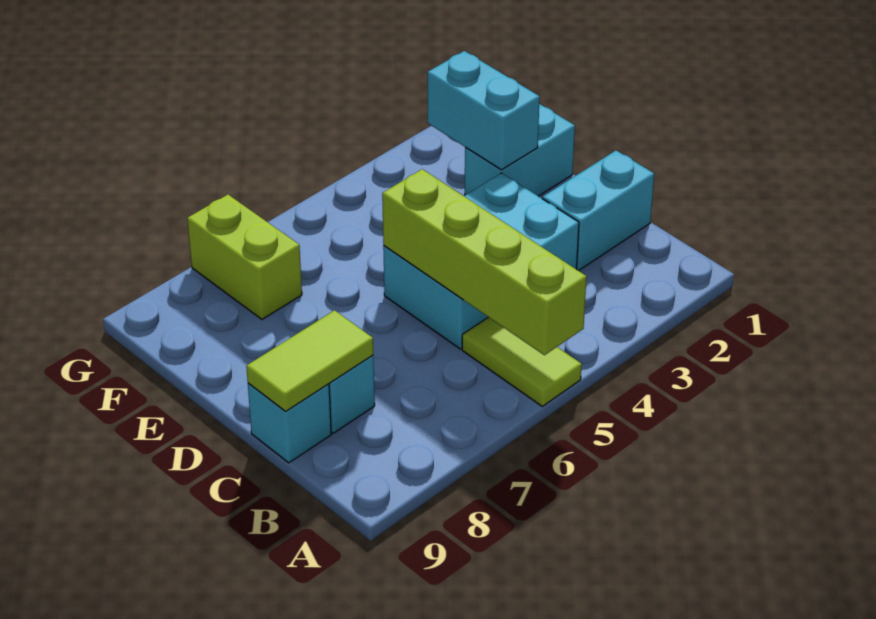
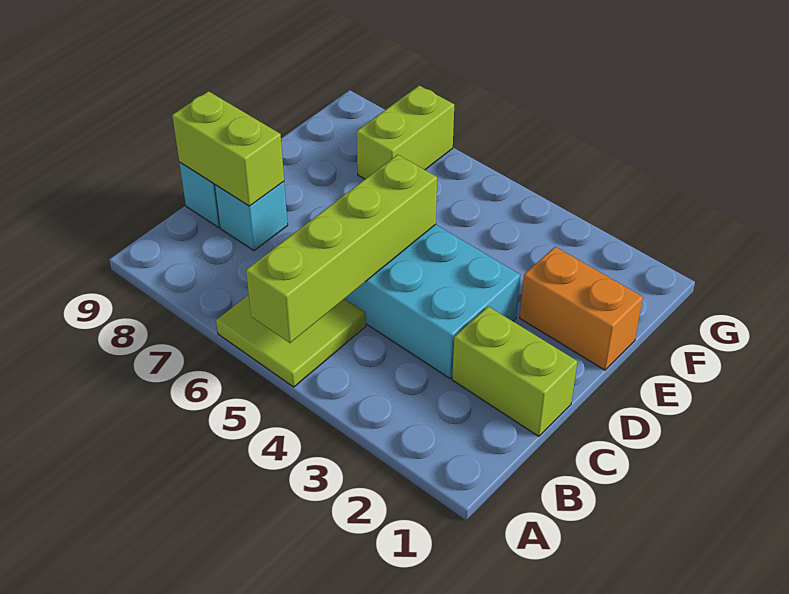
lime tile A5:B5 level 1 -> lime tile A5:B6 level 1
cyan brick C1:C2 level 1 -> lime brick C1:C2 level 1
lime tile C8:C9 level 2 -> lime brick C8:C9 level 2
cyan brick E1:E2 level 1 -> orange brick E1:E2 level 1
cyan brick E2:F2 level 2 -> none

